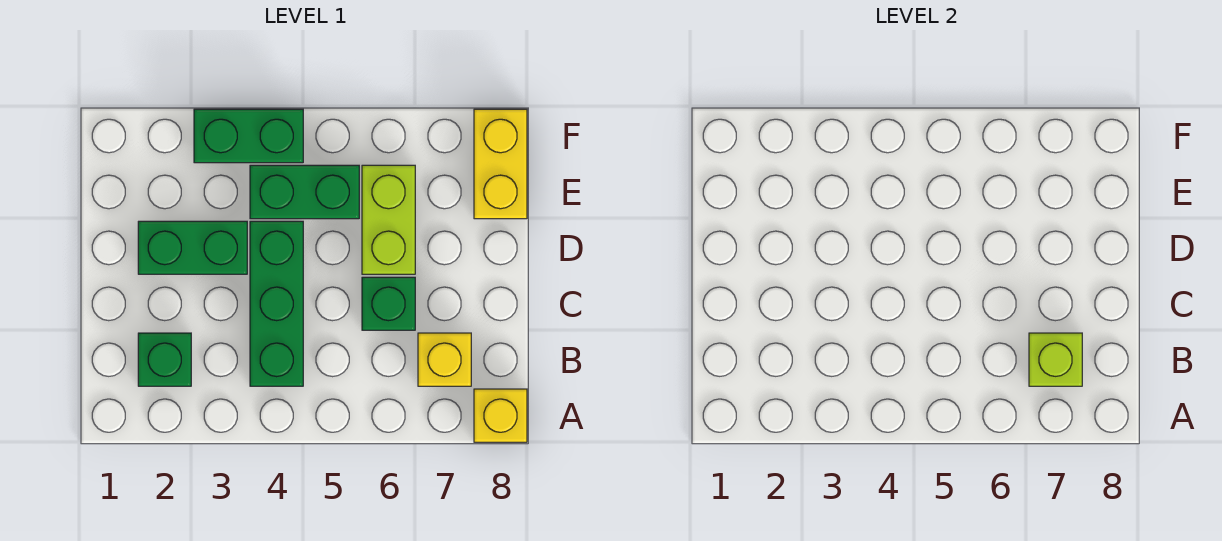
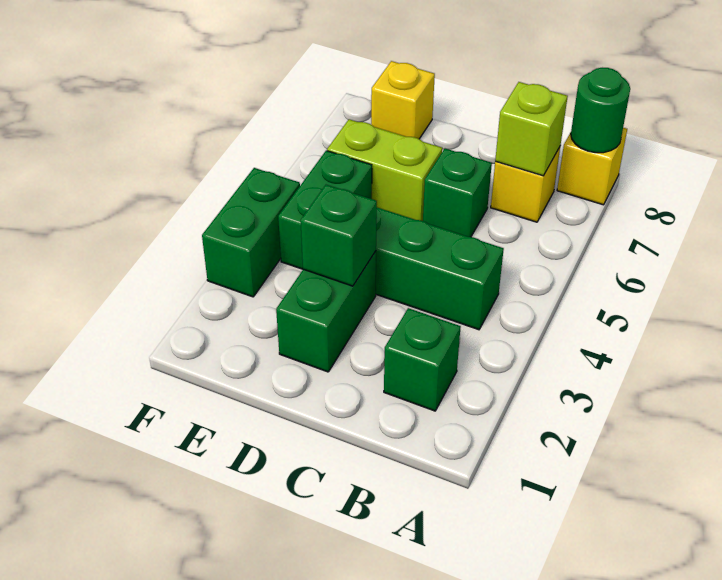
none -> green round brick A8 level 2
none -> green brick D3 level 2
yellow brick E8:F8 level 1 -> yellow brick E8 level 1

